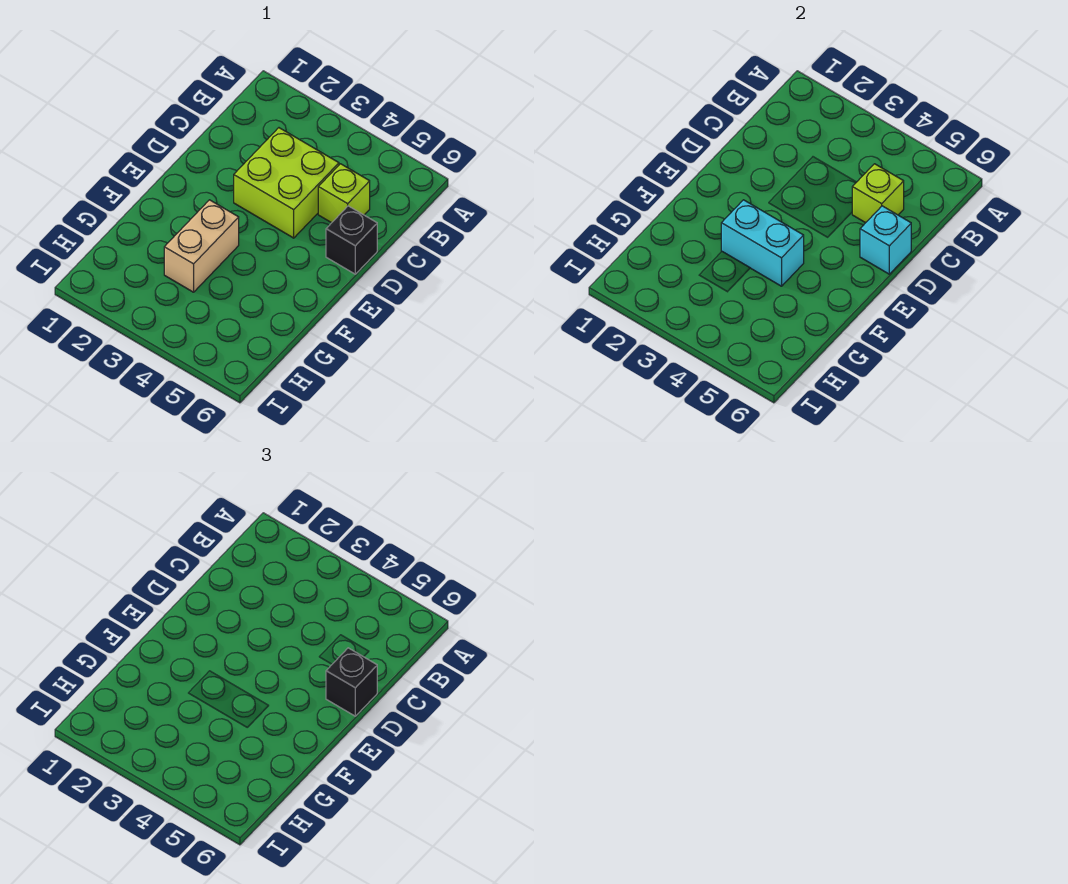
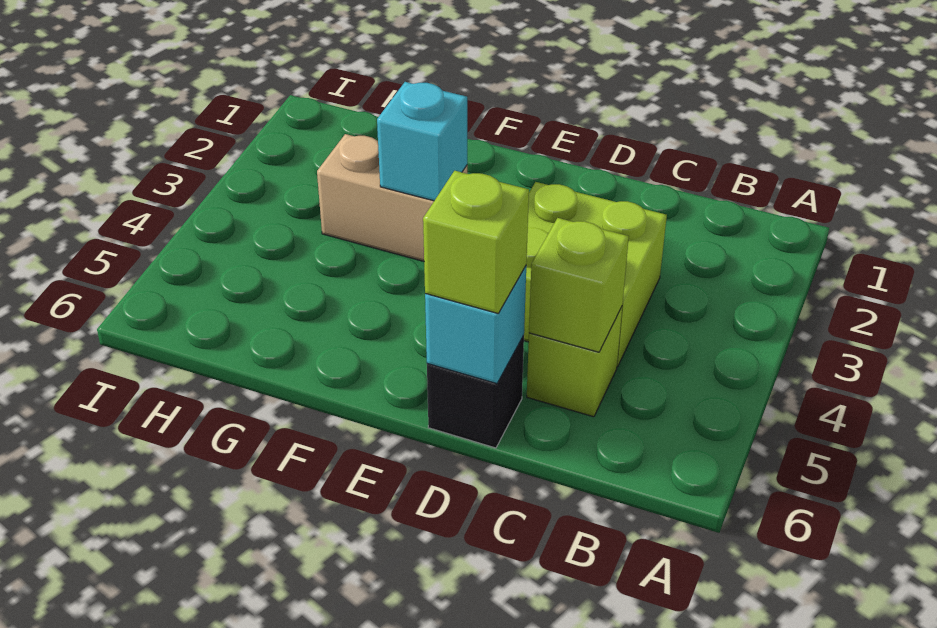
black brick D6 level 3 -> lime brick D6 level 3
cyan brick F3:F4 level 2 -> cyan brick F3 level 2

